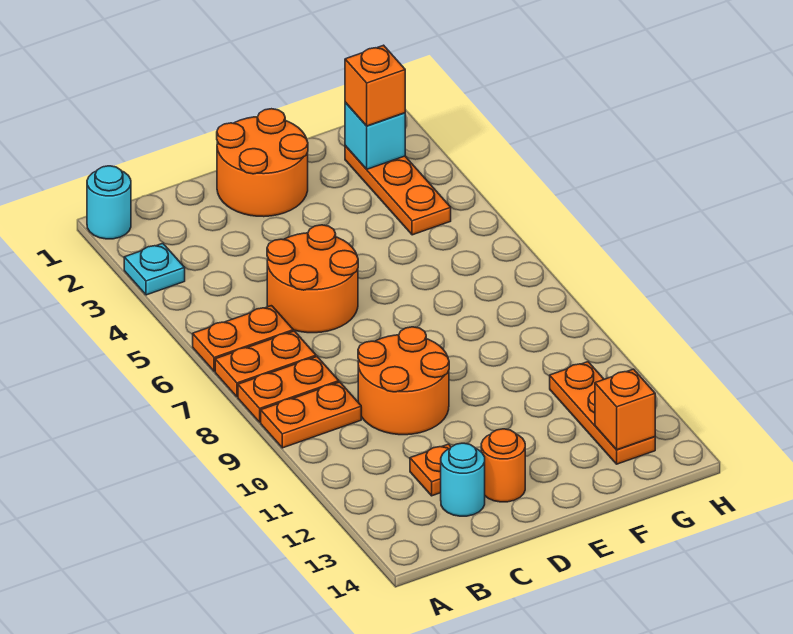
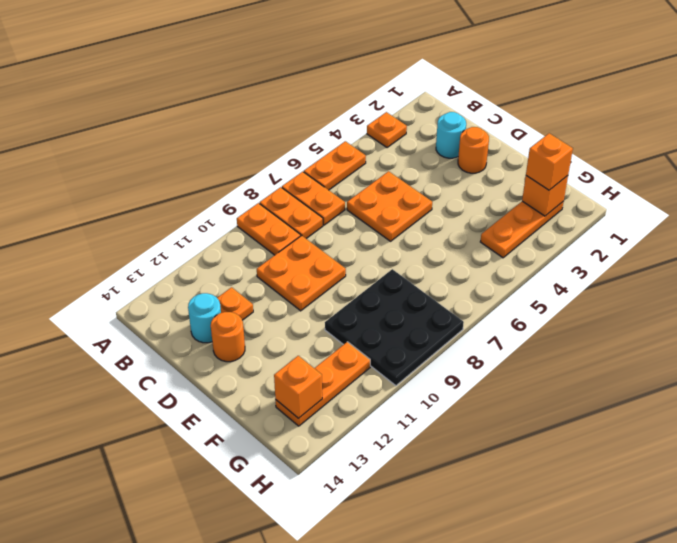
cyan round brick A1 level 1 -> cyan round brick C2 level 1
cyan plate A3 level 1 -> orange plate A3 level 1
orange plate A6:B6 level 1 -> orange plate A5:A6 level 1
orange round brick C5:D6 level 1 -> orange plate C5:D6 level 1
orange round brick C9:D10 level 1 -> orange plate C9:D10 level 1
orange round brick D1:E2 level 1 -> orange round brick D2 level 1
none -> black plate F8:H10 level 1
cyan brick G2 level 2 -> orange brick G2 level 2

